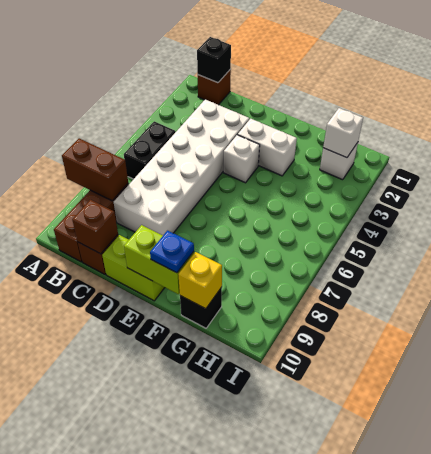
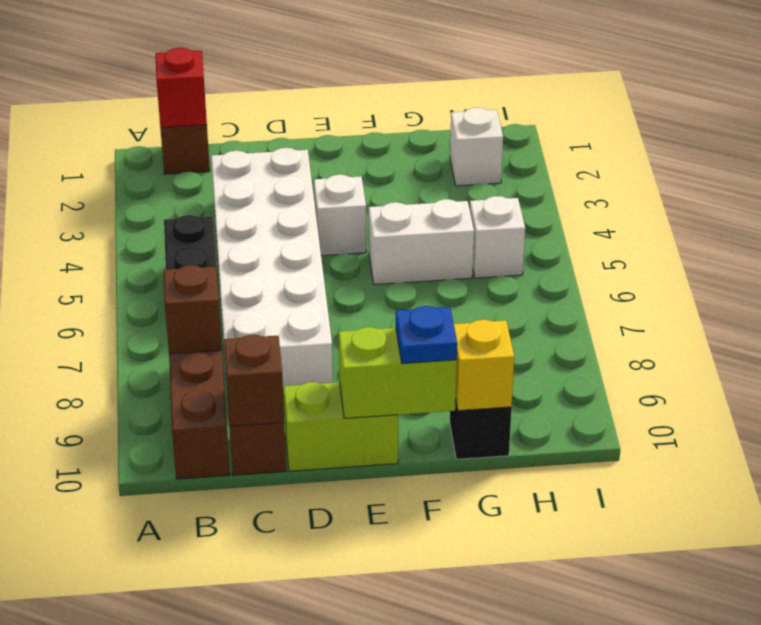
brown brick A8:B8 level 2 -> brown brick B8 level 2
black brick B1 level 2 -> red brick B1 level 2
white brick E3:F3 level 1 -> white brick F5:G5 level 1
white brick H2 level 2 -> white brick H5 level 1

